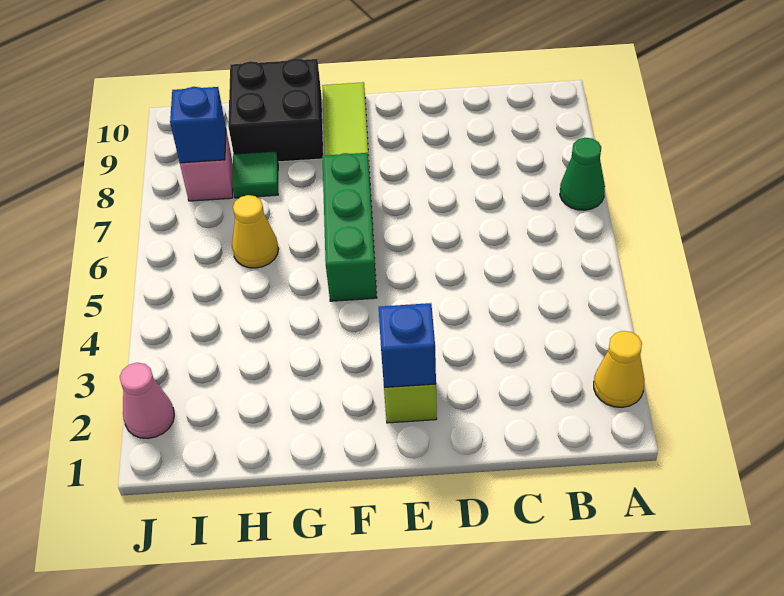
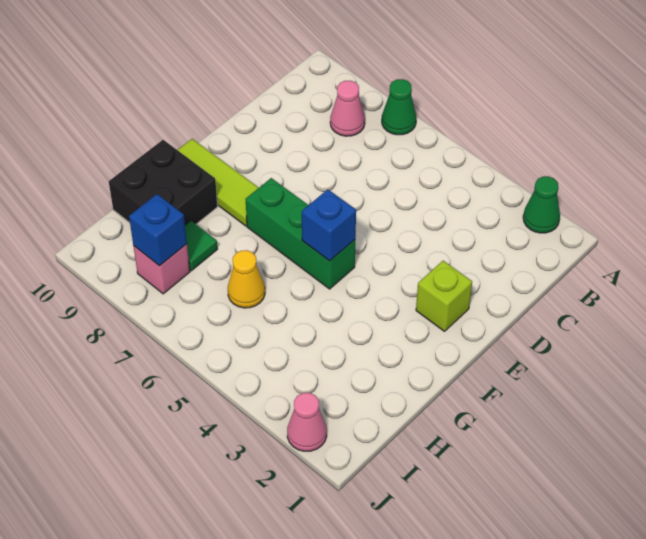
yellow cone A2 level 1 -> green cone A2 level 1
none -> pink cone B8 level 1
blue brick E2 level 2 -> blue brick F5 level 2

